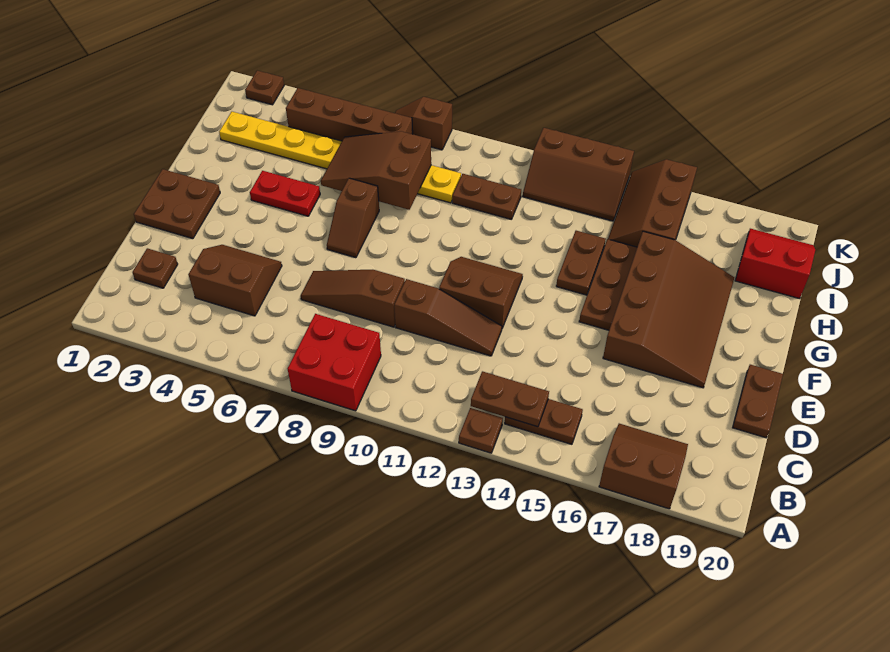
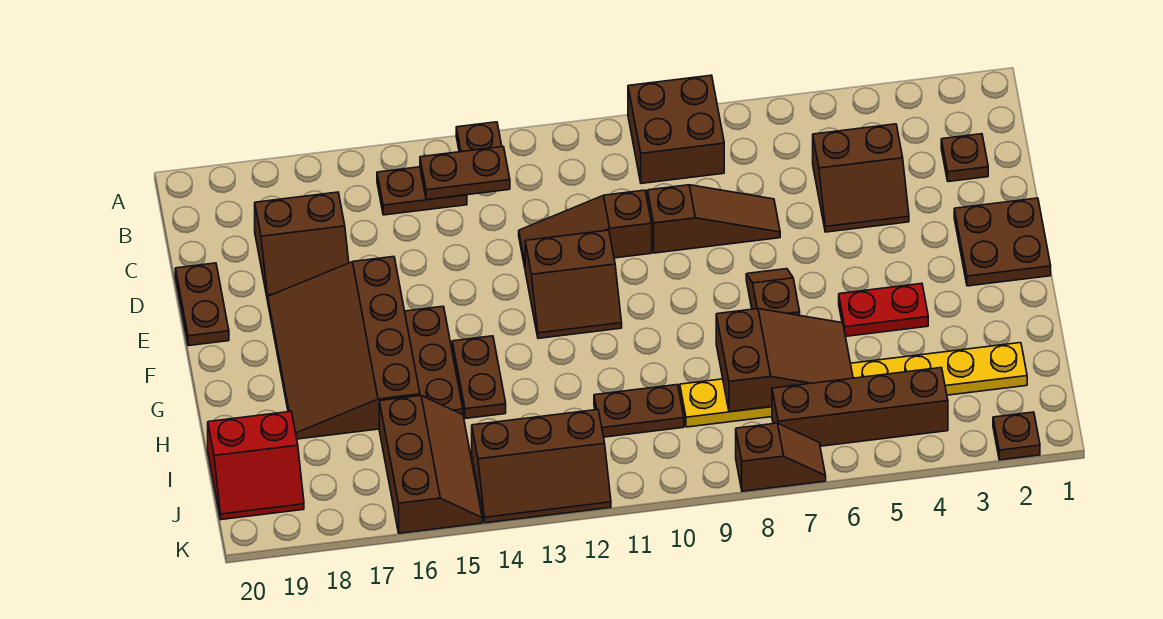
red brick A8:B9 level 1 -> brown brick A8:B9 level 1
brown slope A17:B18 level 1 top A -> brown slope C17:D18 level 1 top C
brown slope J12:K14 level 1 top K -> brown slope J12:K14 level 1 top J

